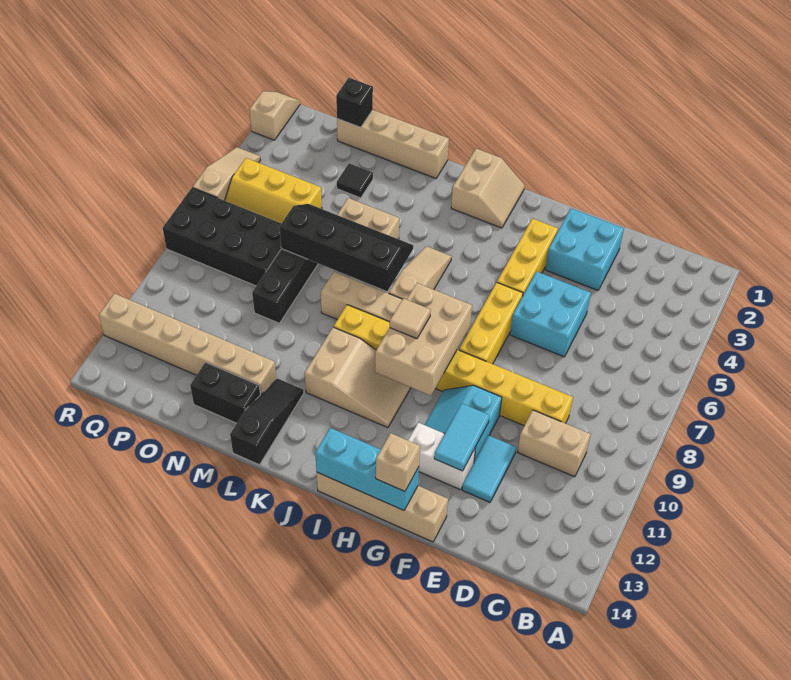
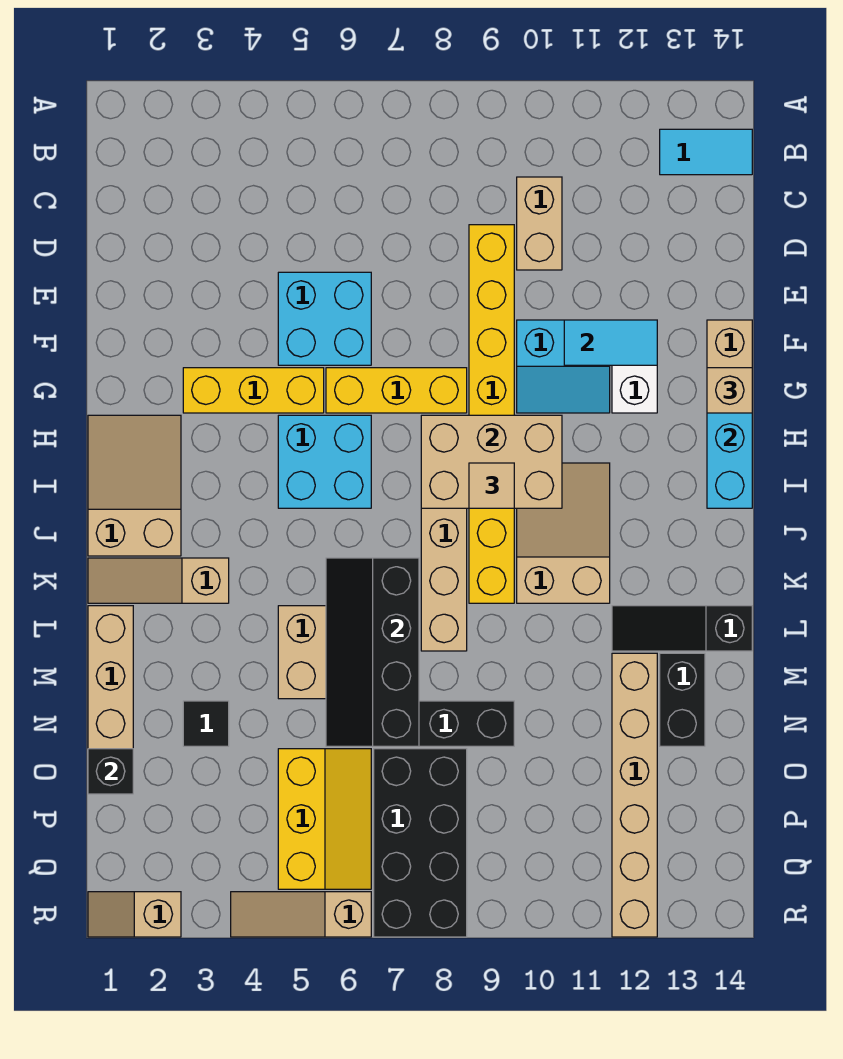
cyan brick E2:F3 level 1 -> cyan brick H5:I6 level 1
cyan tile E11:E12 level 1 -> cyan tile B13:B14 level 1
tan slope I1:J2 level 1 top J -> tan slope H1:J2 level 1 top J
tan slope J5:J7 level 1 top 7 -> tan slope K1:K3 level 1 top 3

